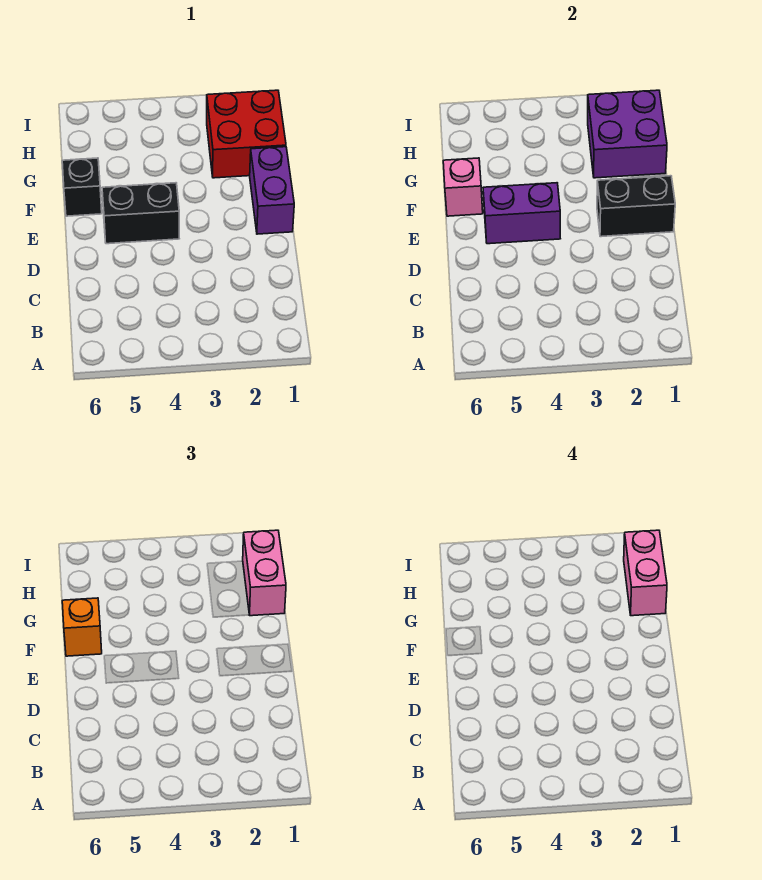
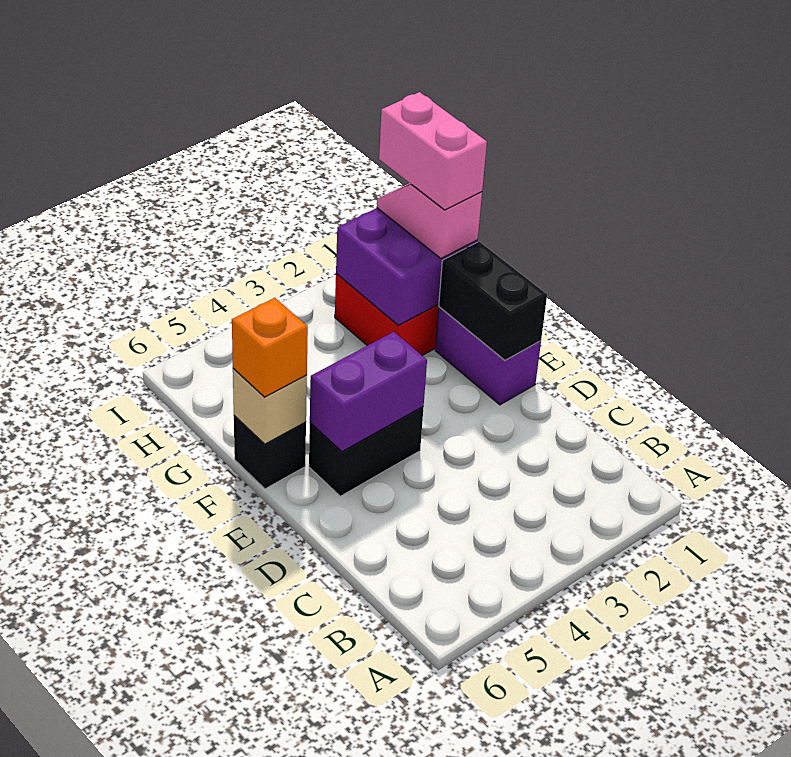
black brick E1:E2 level 2 -> black brick E1:F1 level 2
pink brick F6 level 2 -> tan brick F6 level 2
pink brick G1:H1 level 3 -> pink slope G1:H1 level 3 top G

